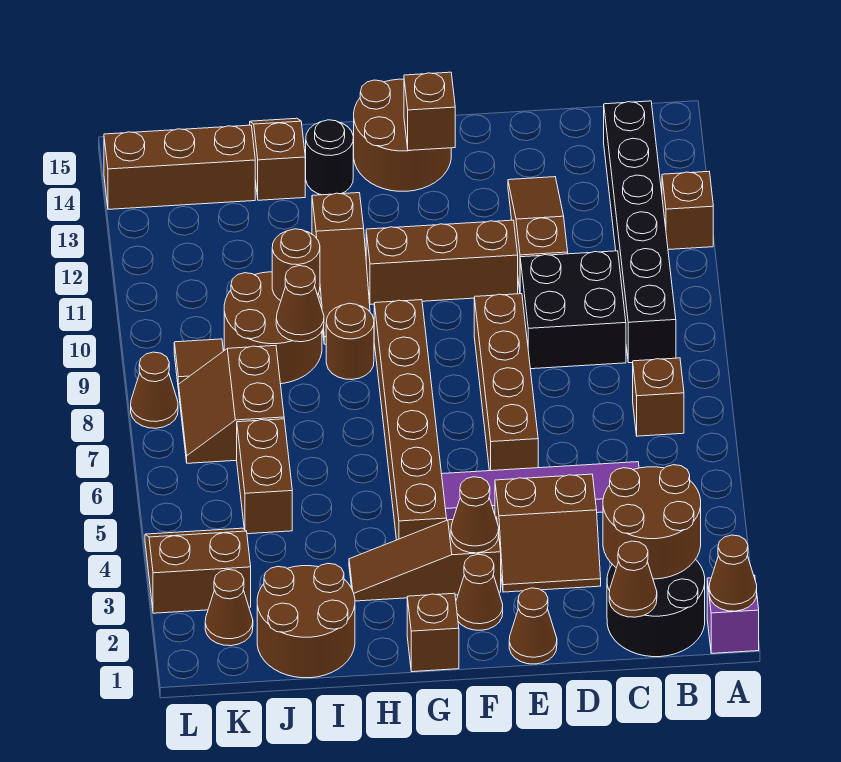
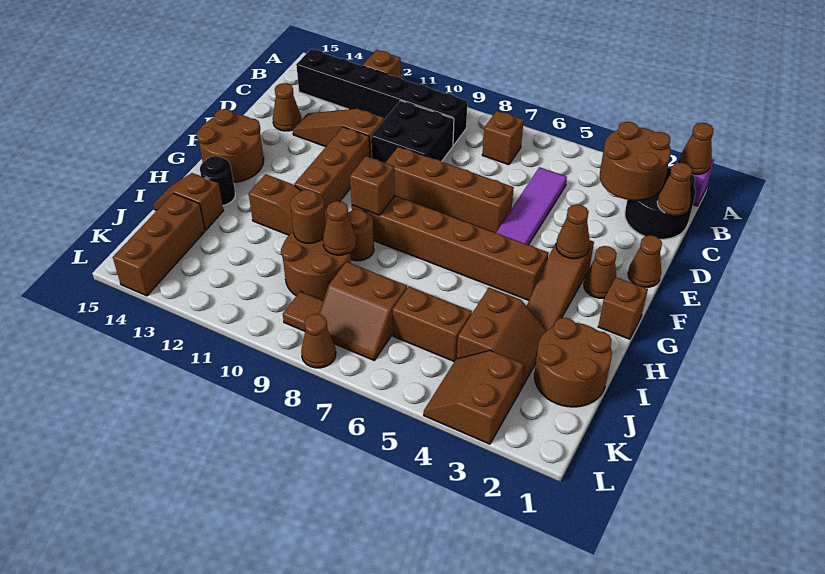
brown slope D3:E4 level 1 top 4 -> brown slope I3:J4 level 1 top 4
brown brick F14 level 2 -> brown brick G9 level 2
brown cone K2 level 1 -> brown cone D14 level 1

